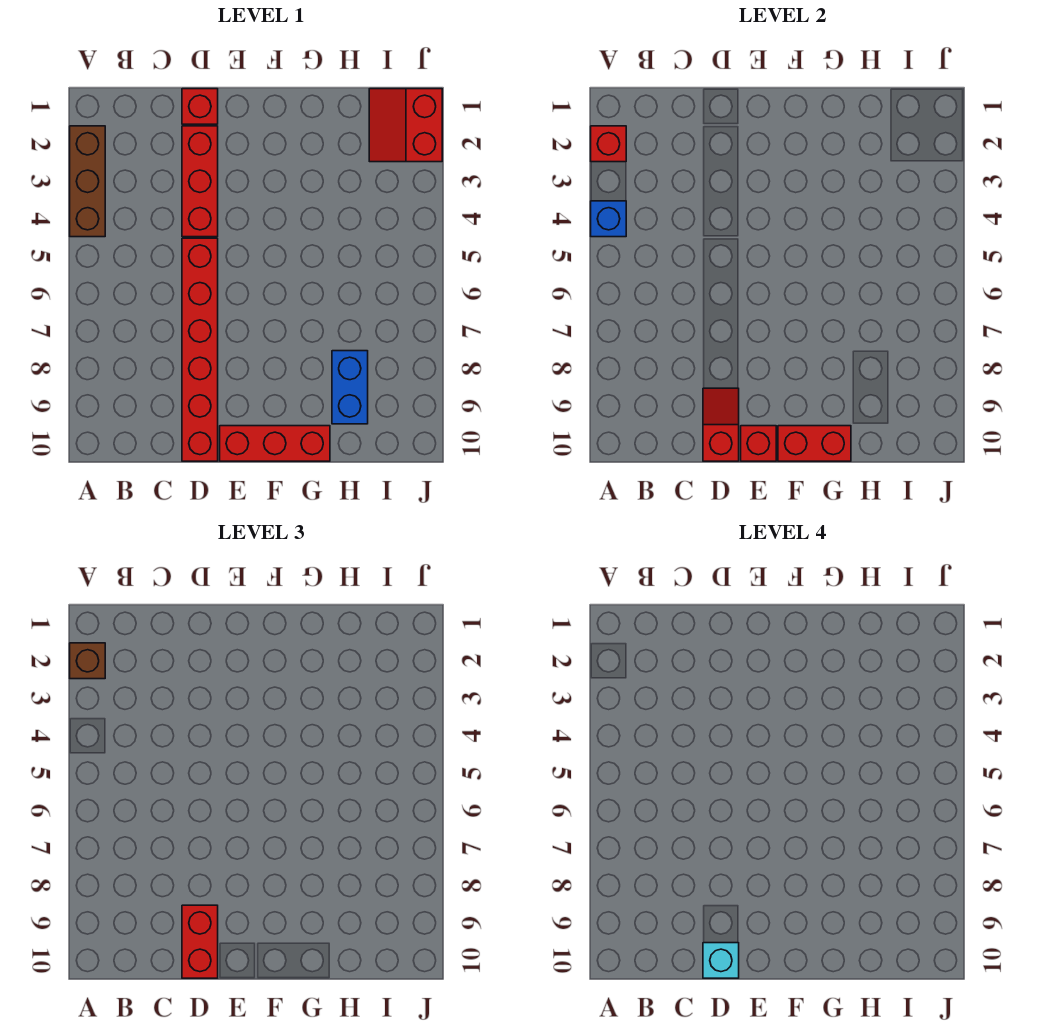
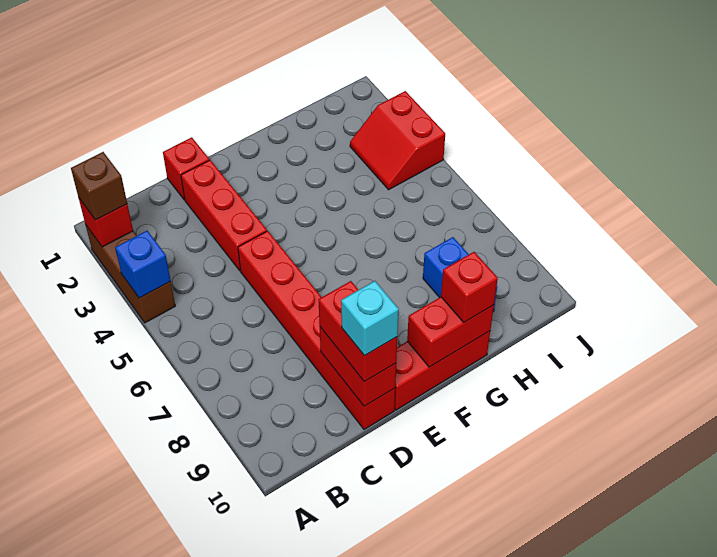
red slope D9:D10 level 2 top 10 -> red brick D9:D10 level 2
red brick E10 level 2 -> red brick G10 level 3
red slope I1:J2 level 1 top J -> red slope I3:J4 level 1 top J

